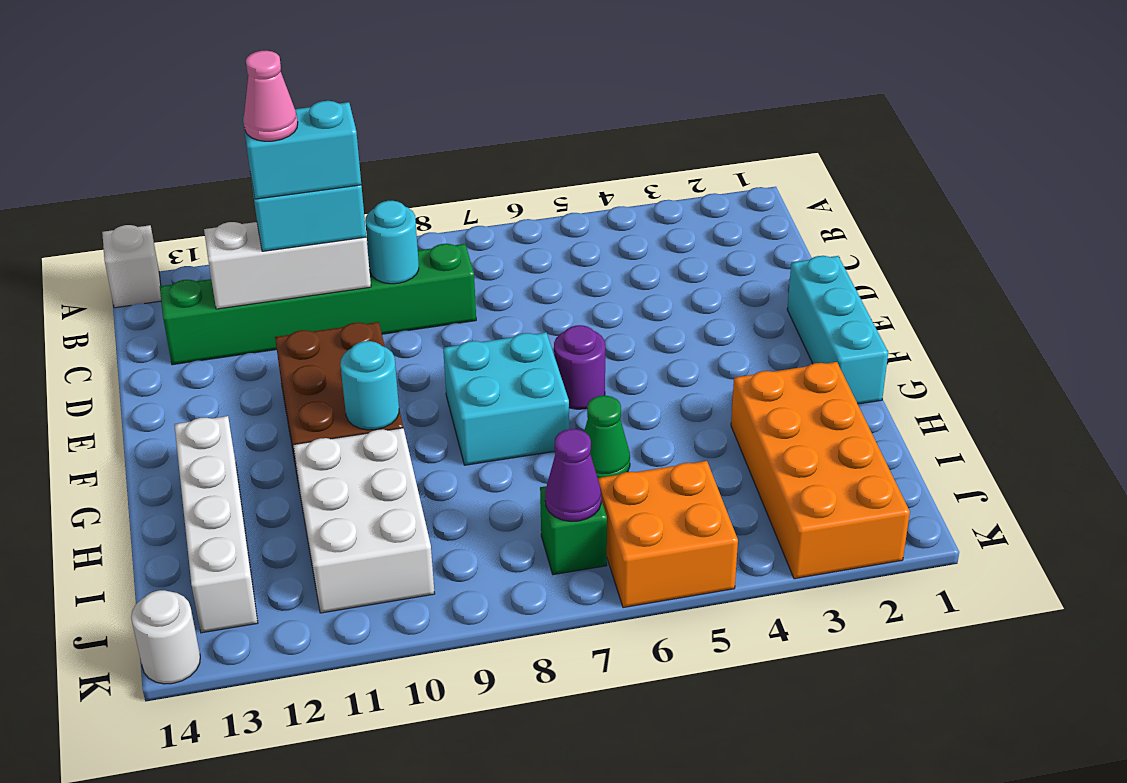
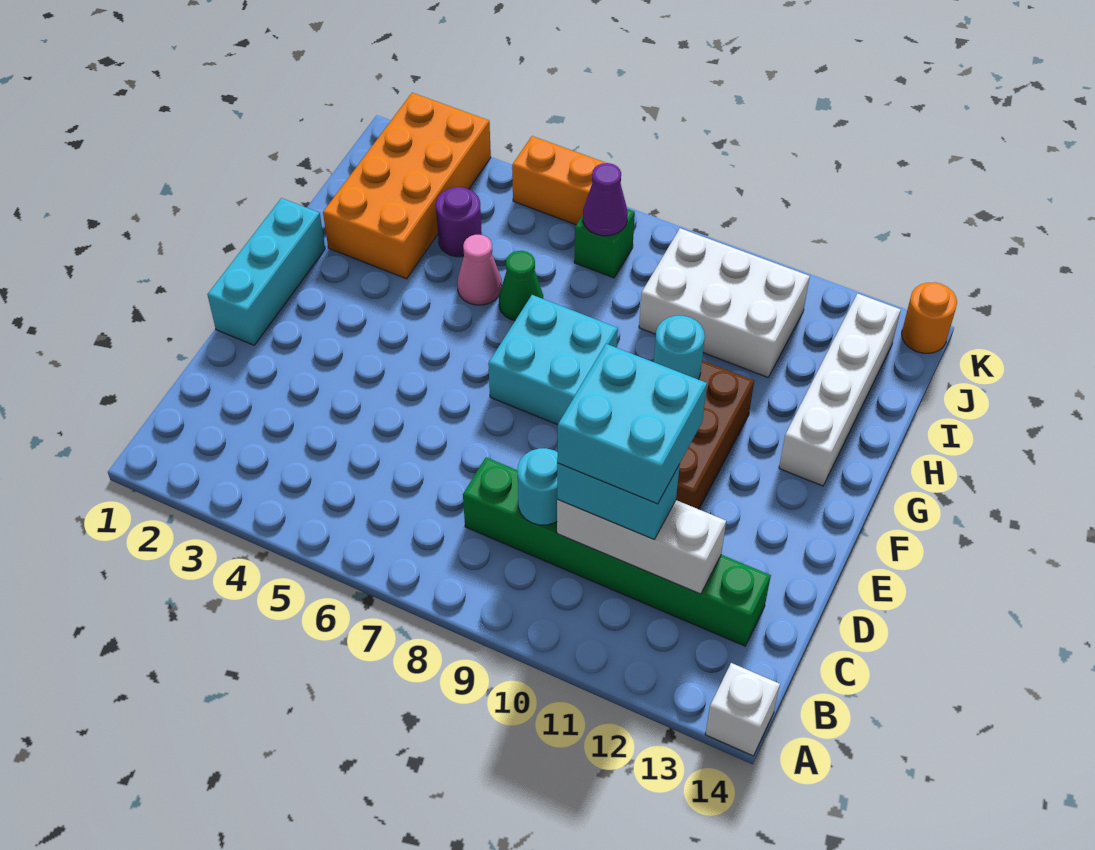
cyan brick C10:C11 level 4 -> cyan brick C10:D11 level 4
pink cone C11 level 5 -> pink cone H5 level 1
purple round brick F6 level 1 -> purple round brick I4 level 1
white brick H10:J11 level 1 -> white brick I9:J11 level 1
orange brick J5:K6 level 1 -> orange brick K5:K6 level 1
white round brick K14 level 1 -> orange round brick K14 level 1

